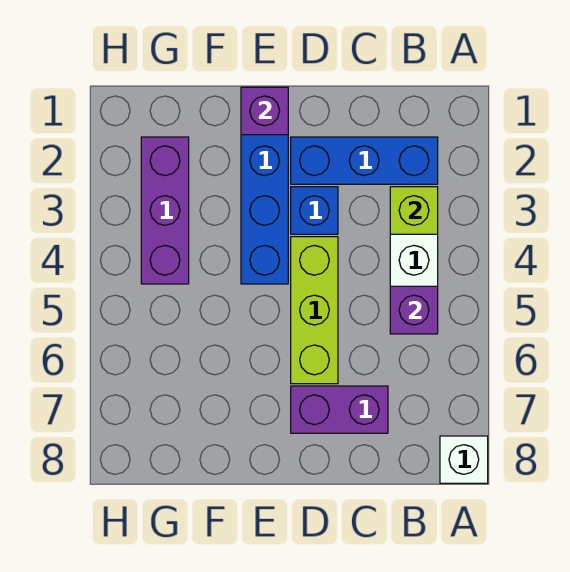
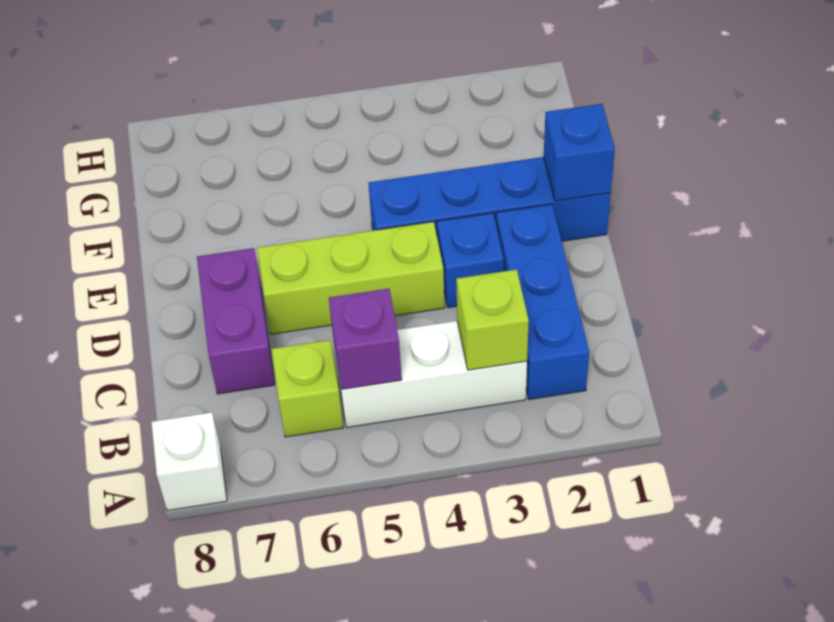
none -> lime brick B6 level 1
purple brick E1 level 2 -> blue brick E1 level 2
purple brick G2:G4 level 1 -> none

